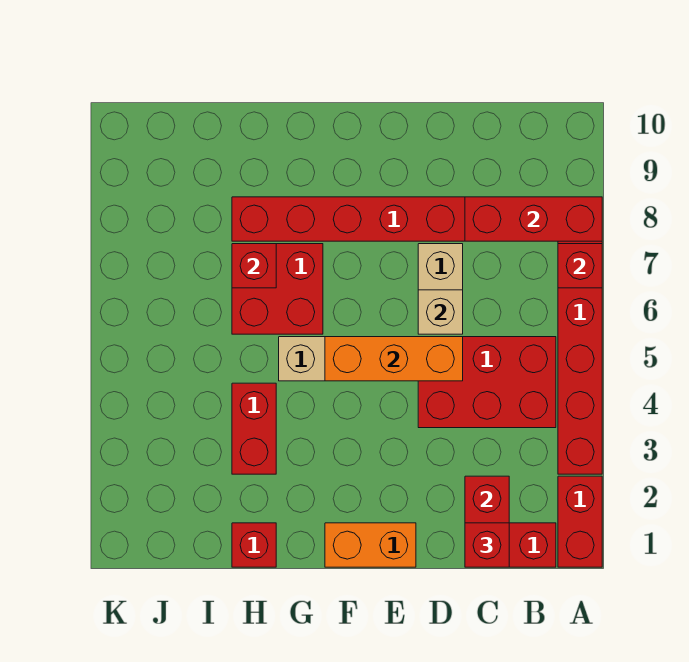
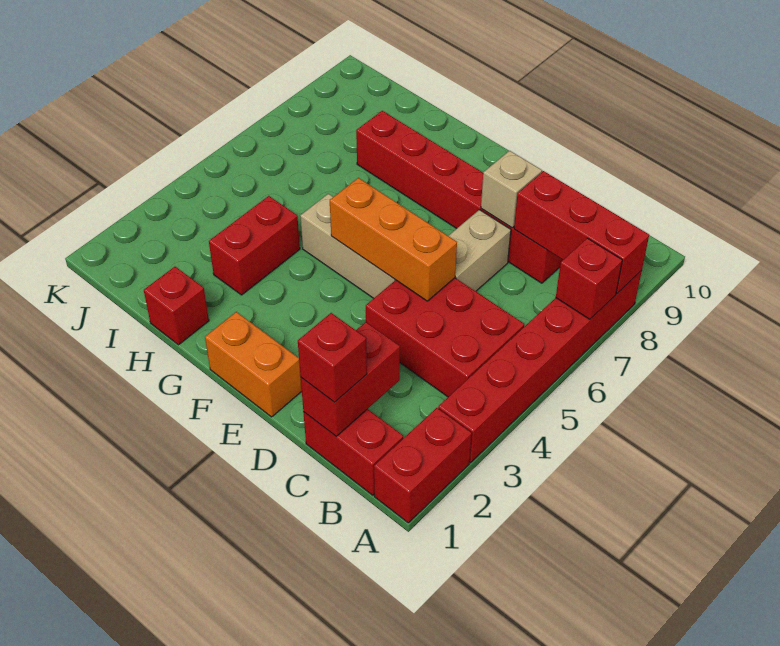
tan brick D6 level 2 -> tan brick D8 level 2
red brick G6:H7 level 1 -> none
red brick H7 level 2 -> none

